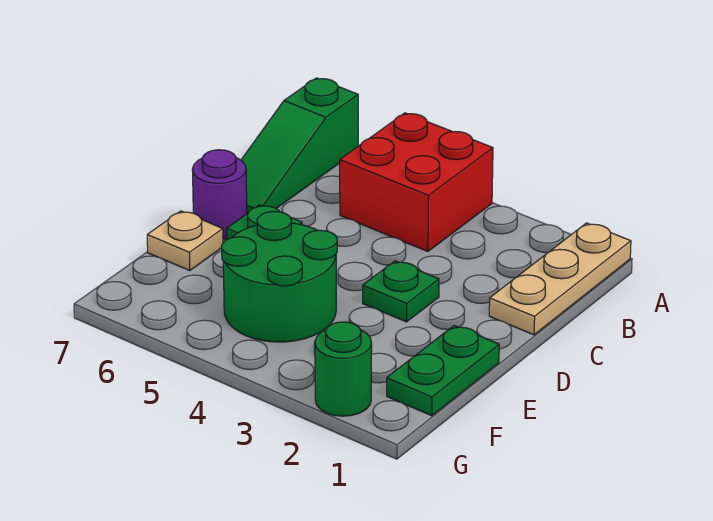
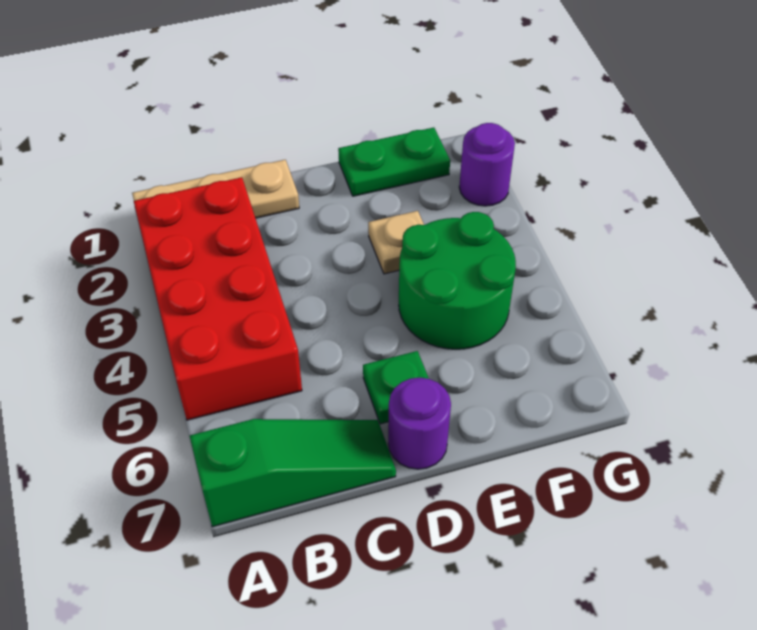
red brick A4:B5 level 1 -> red brick A2:B5 level 1
green plate D3 level 1 -> none
tan plate E7 level 1 -> tan plate E3 level 1
green round brick G2 level 1 -> purple round brick G2 level 1

